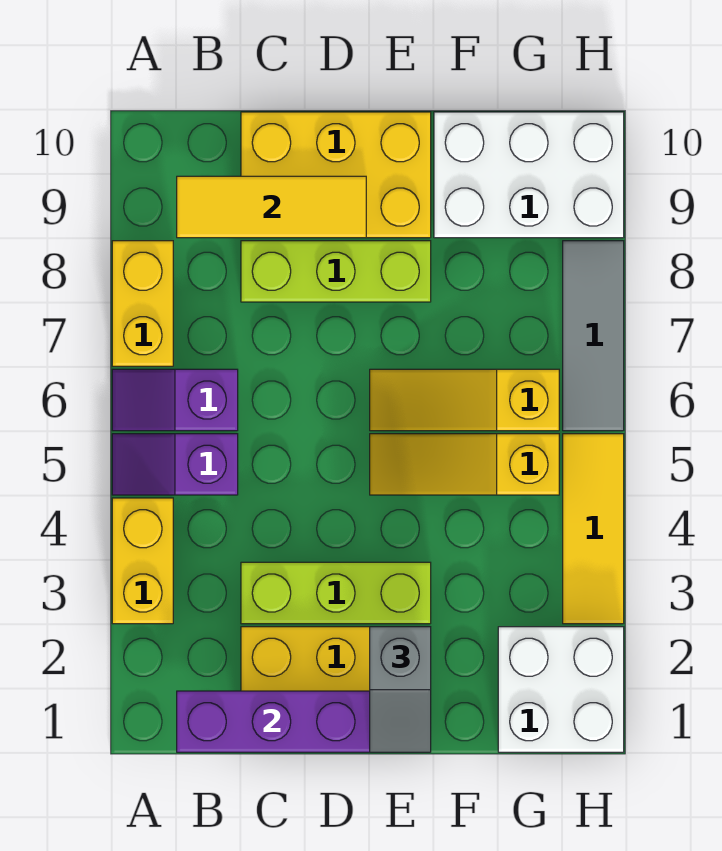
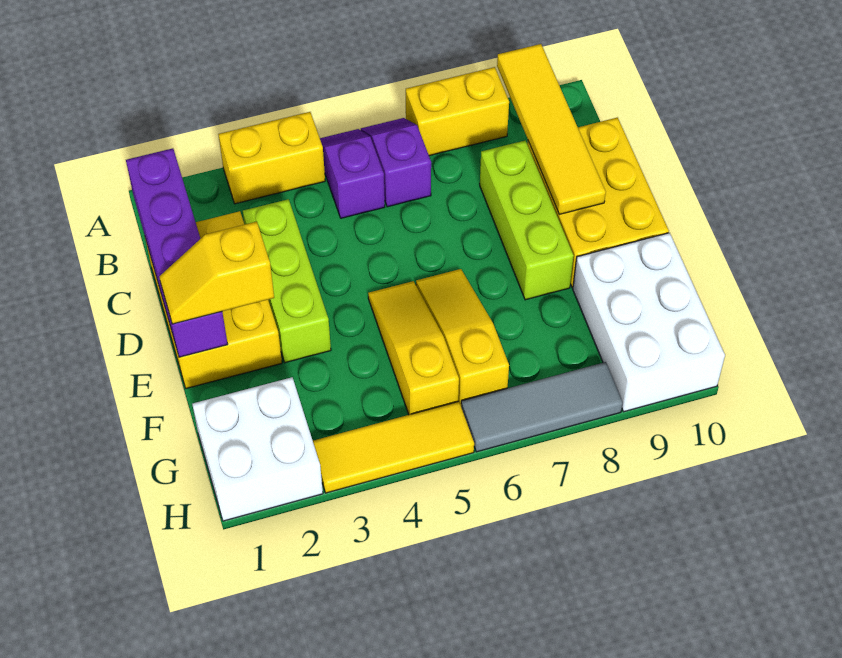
yellow tile B9:D9 level 2 -> yellow tile A9:D9 level 2
grey slope E1:E2 level 3 top 2 -> yellow slope E1:E2 level 3 top 2

